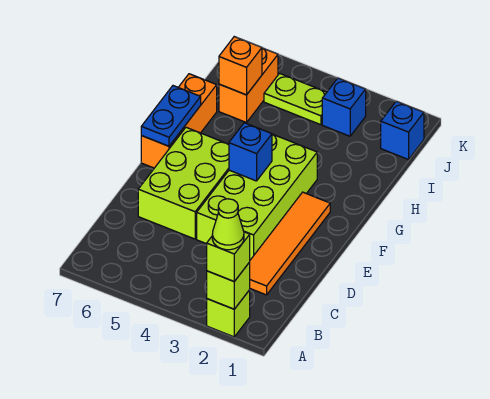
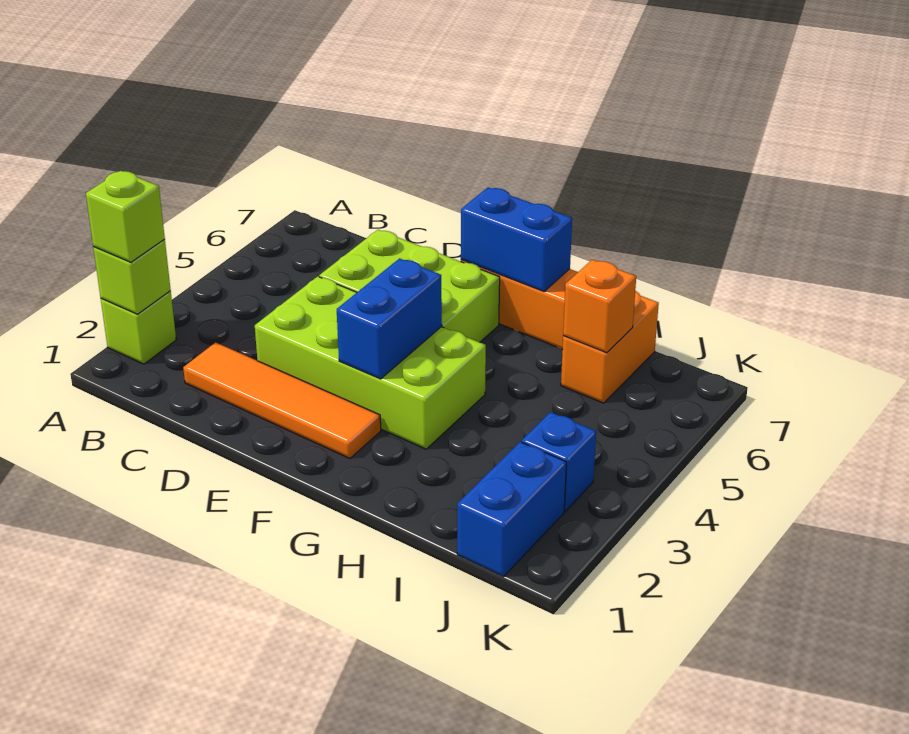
lime cone A2 level 4 -> none
blue brick F4 level 2 -> blue brick F3:F4 level 2
blue plate F7:G7 level 2 -> blue brick F7:G7 level 2
orange brick I6:J6 level 1 -> orange brick I6:I7 level 1
blue brick J1 level 1 -> blue brick J1:J2 level 1
lime plate J4:J5 level 1 -> none

